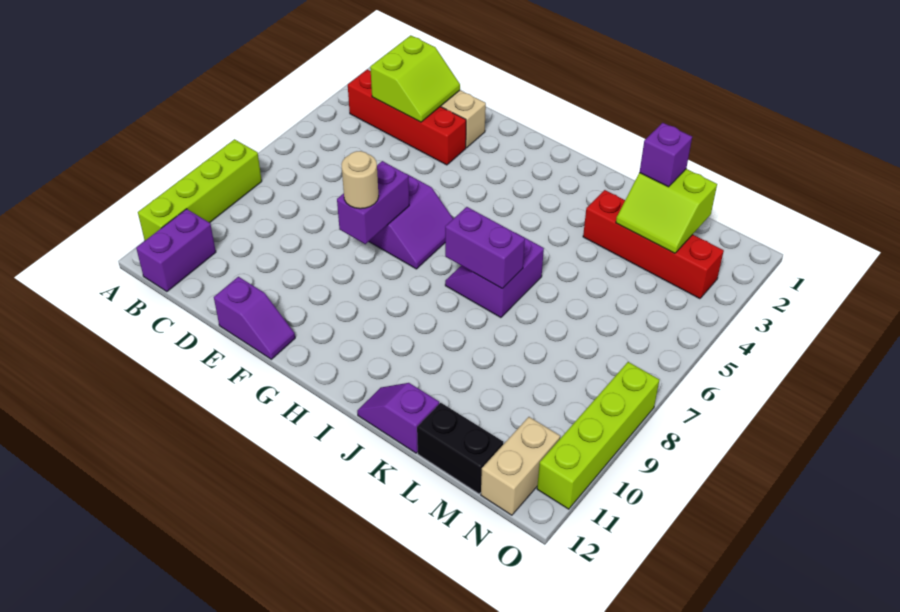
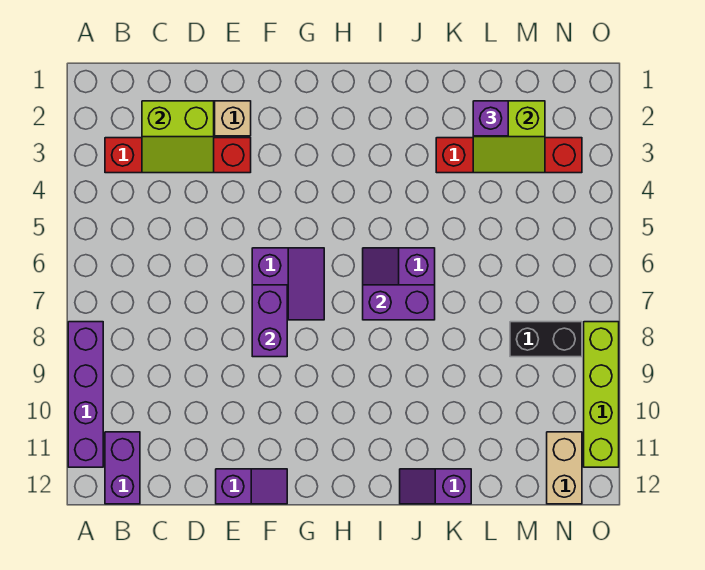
lime brick A8:A11 level 1 -> purple brick A8:A11 level 1
lime slope C2:D3 level 2 top C -> lime slope C2:D3 level 2 top 2
tan round brick F8 level 3 -> none
black brick L12:M12 level 1 -> black brick M8:N8 level 1

